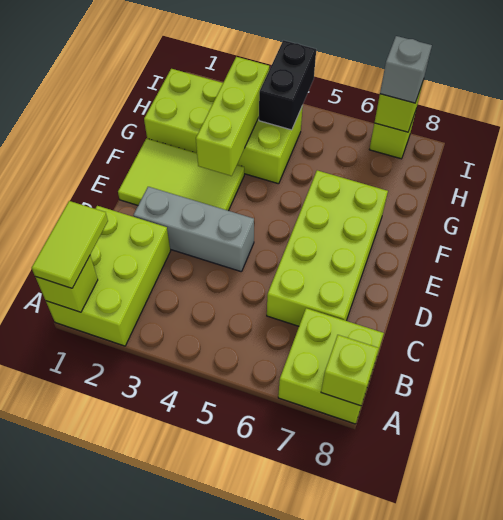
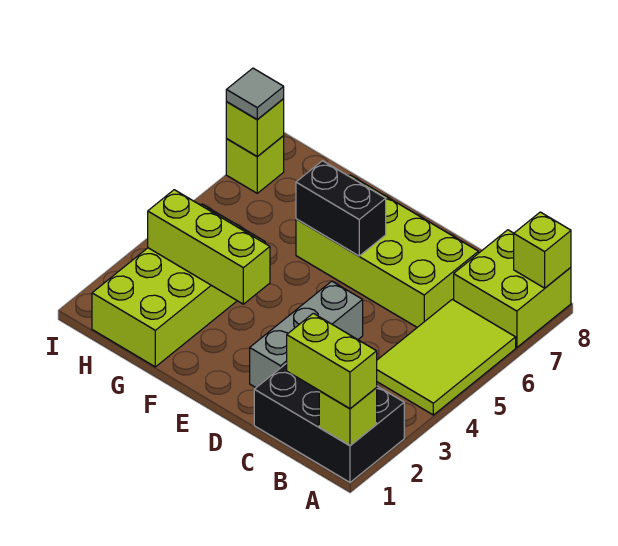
lime brick A1:C2 level 1 -> black brick A1:C2 level 1
lime tile A1:B1 level 3 -> lime brick A1:B1 level 3
lime tile E1:F3 level 1 -> lime tile A4:B6 level 1
black brick H4:I4 level 2 -> black brick E6:F6 level 2
grey brick I7 level 3 -> grey tile I7 level 3

